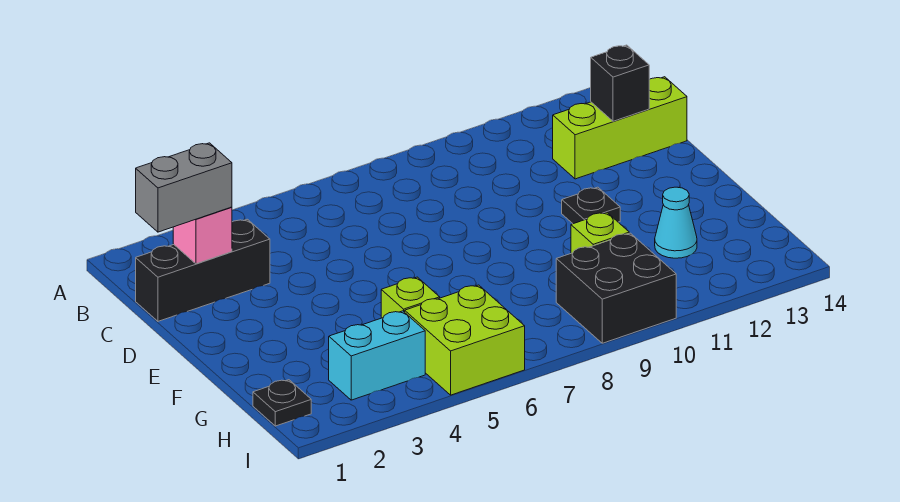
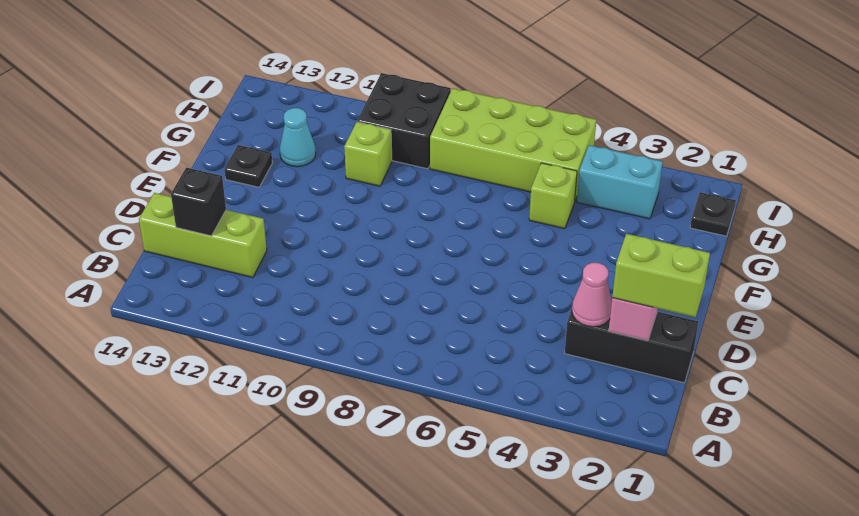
grey brick C1:C2 level 3 -> lime brick C1:C2 level 3
none -> pink cone C3 level 2
black plate E11 level 1 -> black plate F13 level 1
lime brick H5:I6 level 1 -> lime brick H5:I8 level 1

